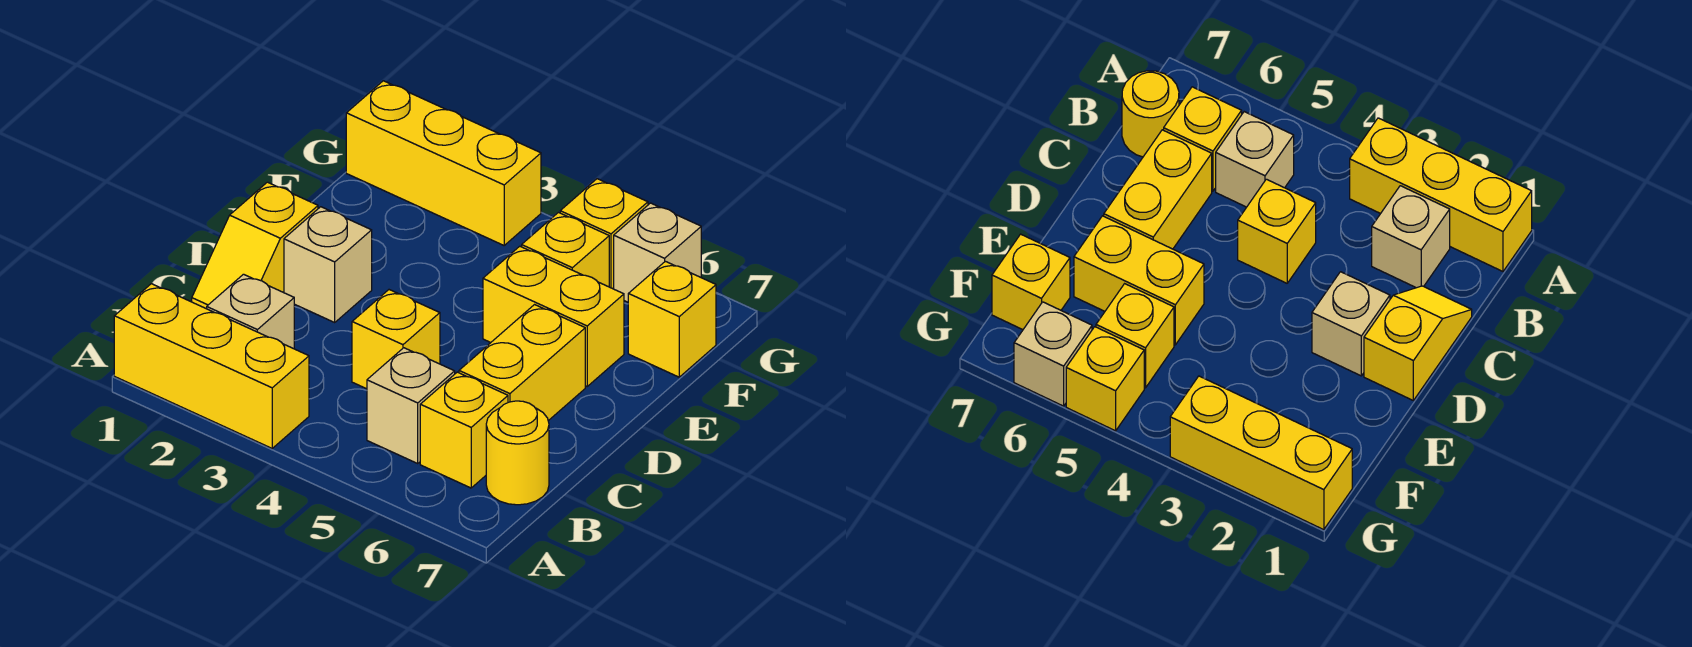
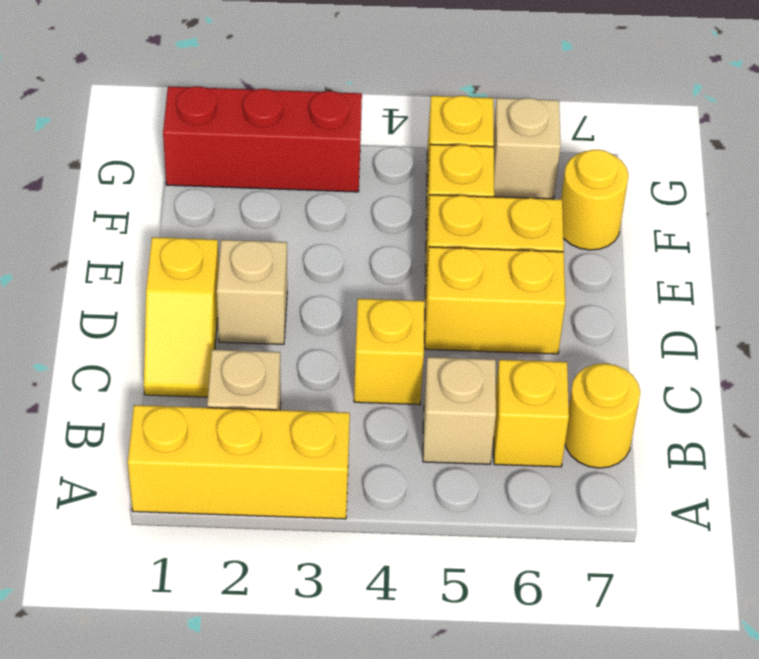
yellow brick C6:D6 level 1 -> yellow brick D5:D6 level 1
yellow brick F7 level 1 -> yellow round brick F7 level 1
yellow brick G1:G3 level 1 -> red brick G1:G3 level 1

